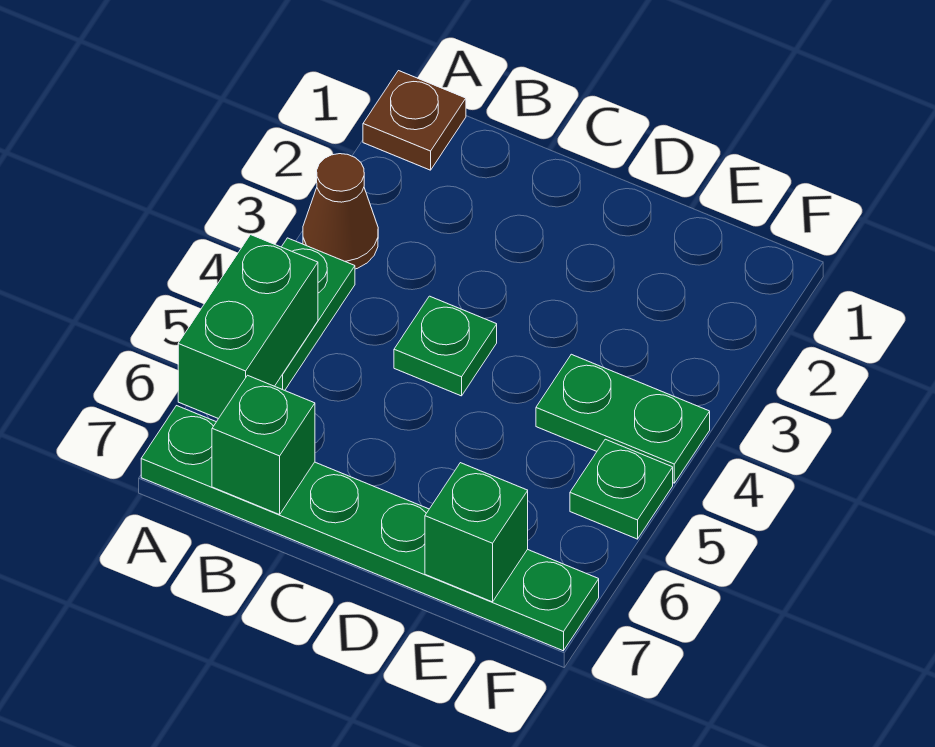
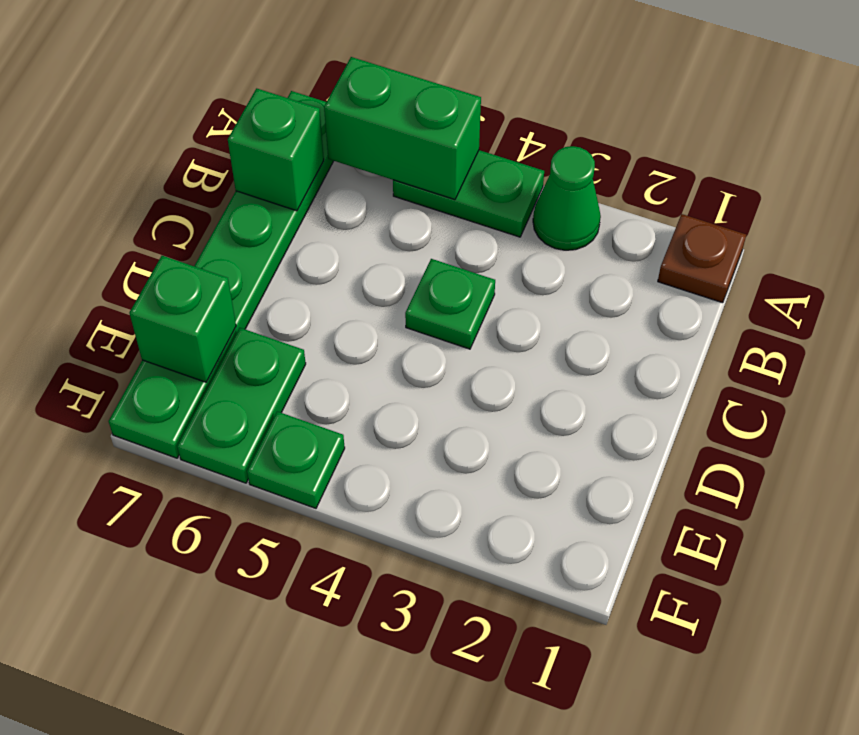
brown cone A3 level 1 -> green cone A3 level 1
green plate E4:F4 level 1 -> green plate E6:F6 level 1

